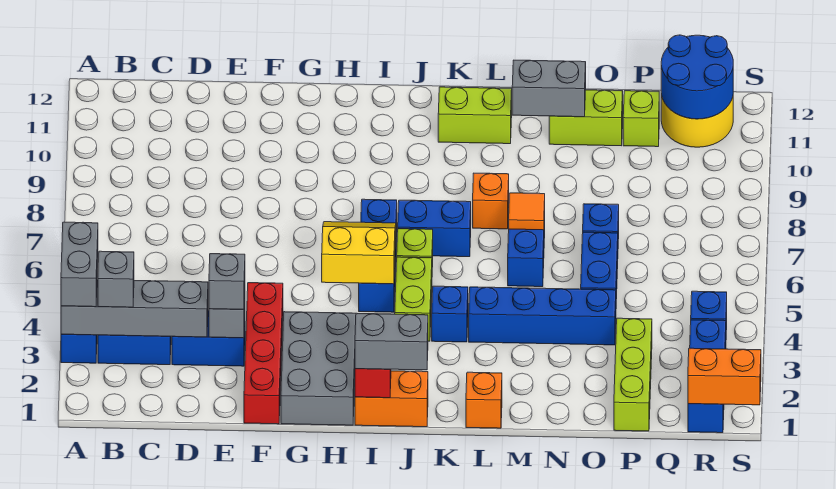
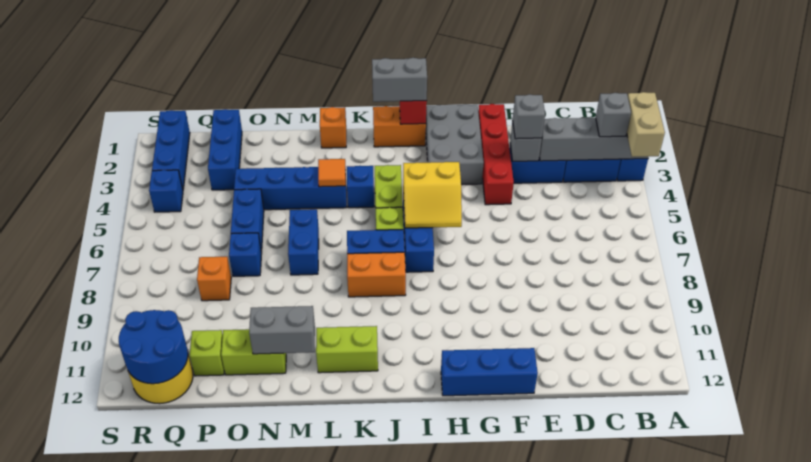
grey brick A3:A4 level 3 -> tan brick A3:A4 level 3
none -> blue brick F12:H12 level 1
orange brick L8 level 1 -> orange brick P8 level 1
orange tile M7 level 2 -> orange tile L4 level 2
lime brick P1:P3 level 1 -> blue brick P1:P3 level 1
orange brick R1:S1 level 2 -> orange brick J8:K8 level 1

